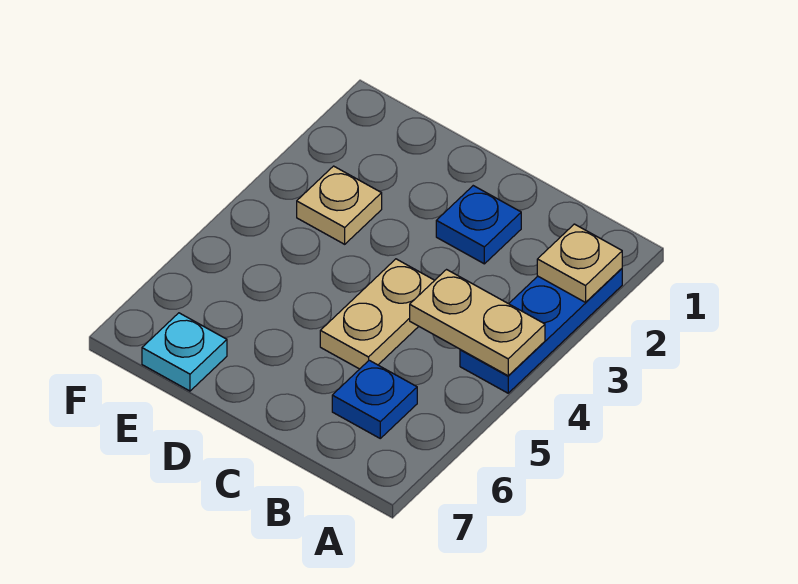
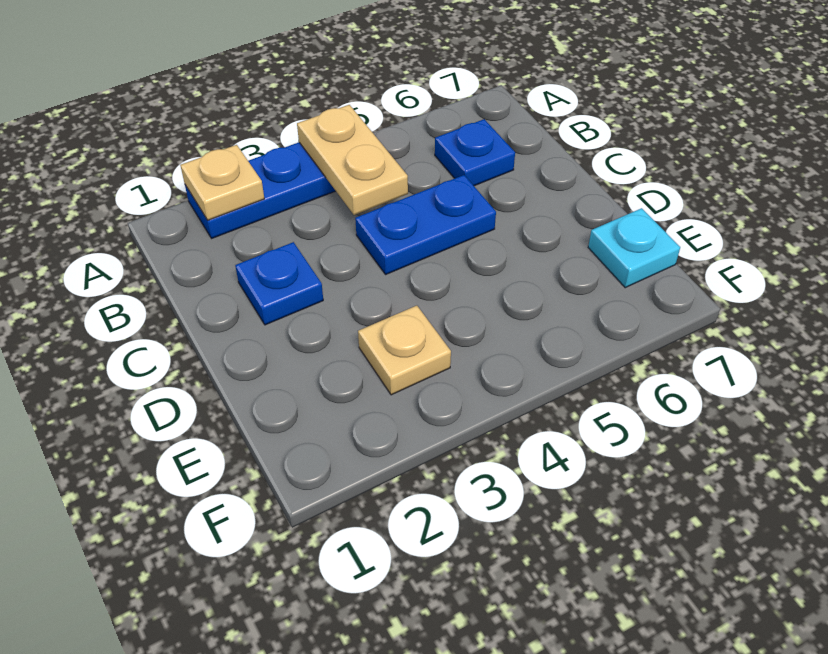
tan plate C4:C5 level 1 -> blue plate C4:C5 level 1

